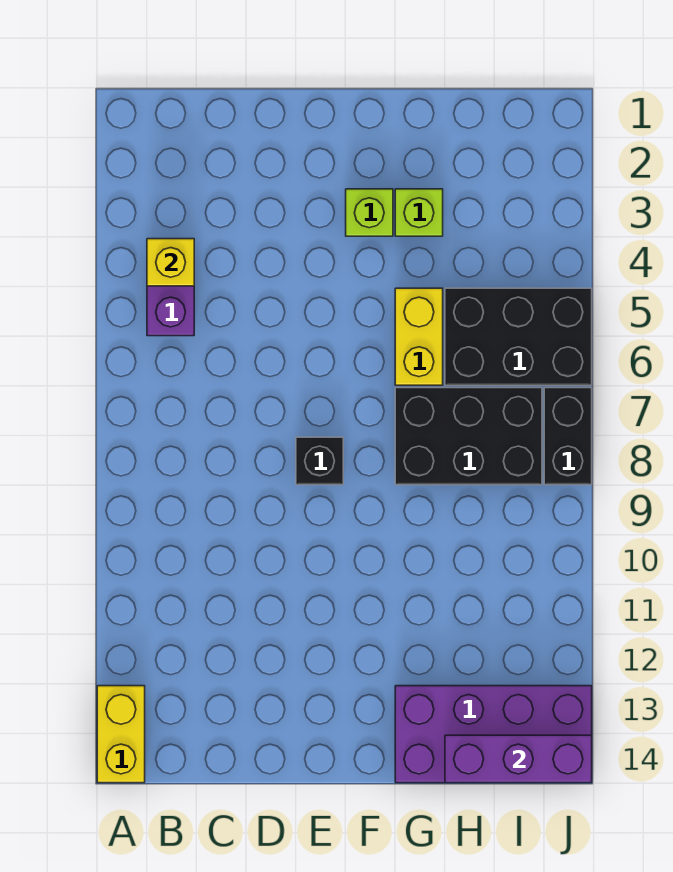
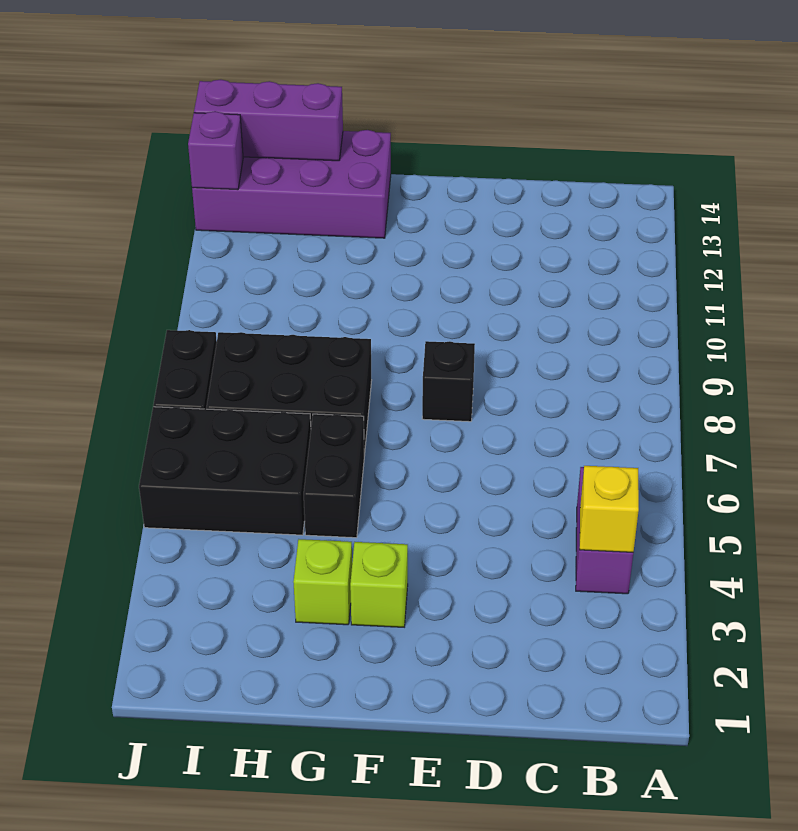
yellow brick A13:A14 level 1 -> none
yellow brick G5:G6 level 1 -> black brick G5:G6 level 1
none -> purple brick J13 level 2

